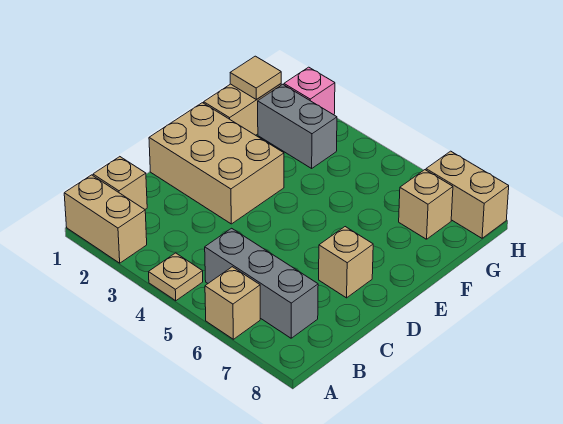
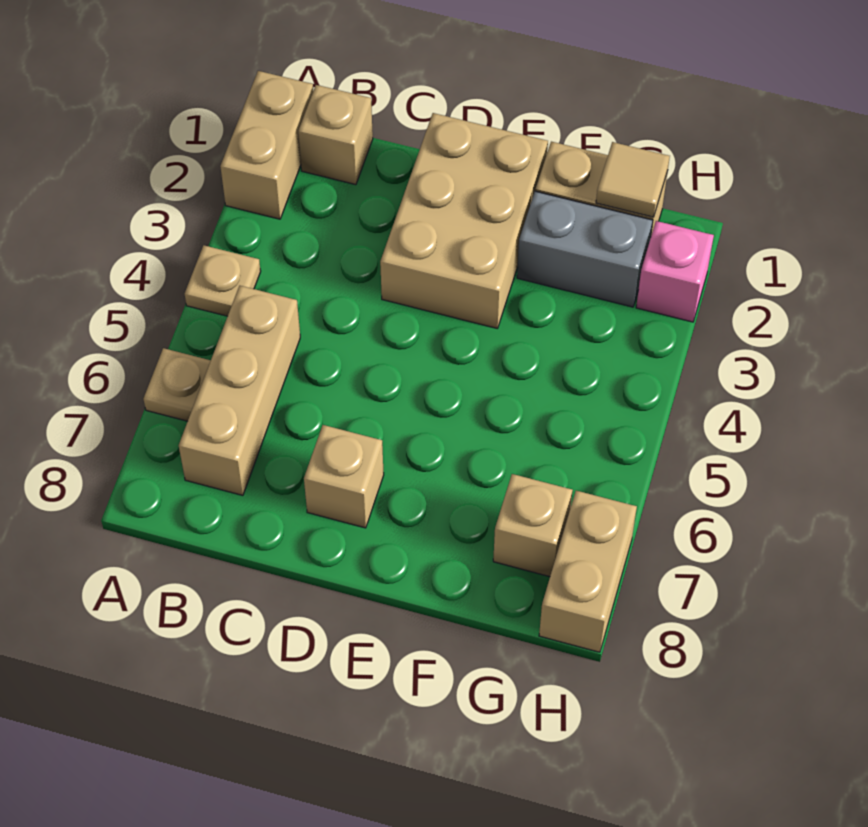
tan brick A6 level 1 -> tan plate A6 level 1
grey brick B5:B7 level 1 -> tan brick B5:B7 level 1
grey brick G2:G3 level 1 -> grey brick F2:G2 level 1

